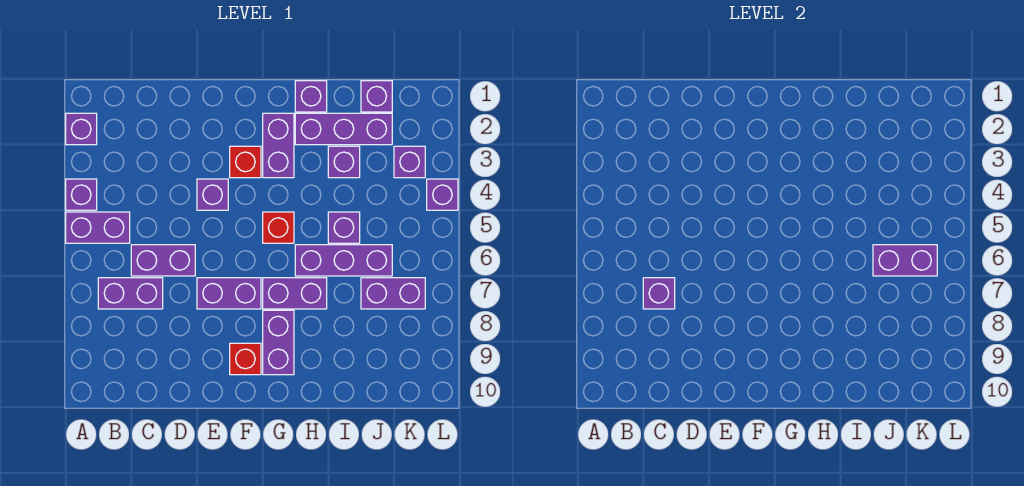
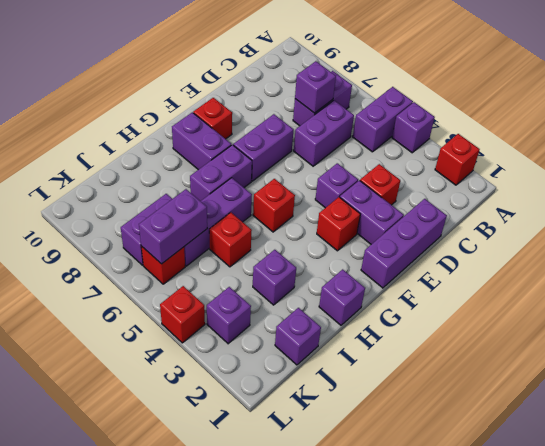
purple brick A2 level 1 -> red brick A2 level 1
none -> red brick D3 level 1
purple brick G2:G3 level 1 -> purple brick E2:E3 level 1
purple brick H2:J2 level 1 -> purple brick D1:F1 level 1
purple brick I5 level 1 -> red brick I5 level 1
none -> red brick K6 level 1
purple brick L4 level 1 -> red brick L4 level 1

